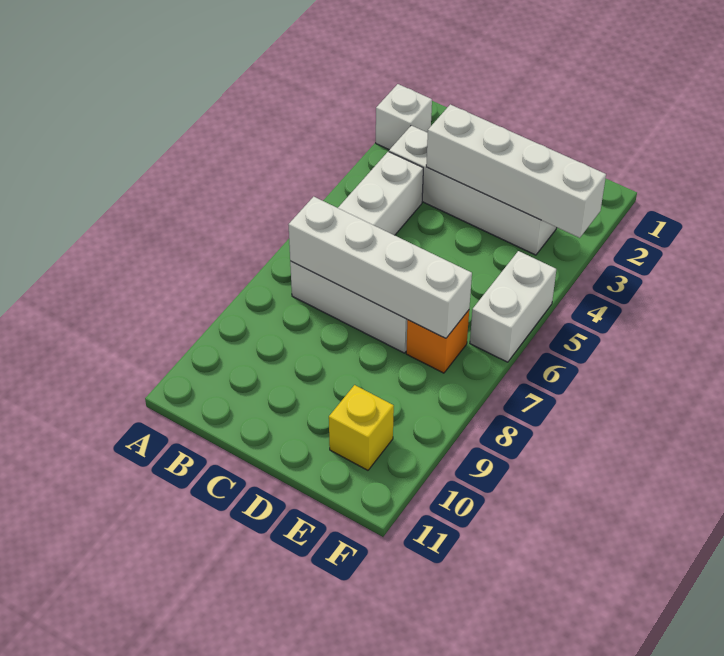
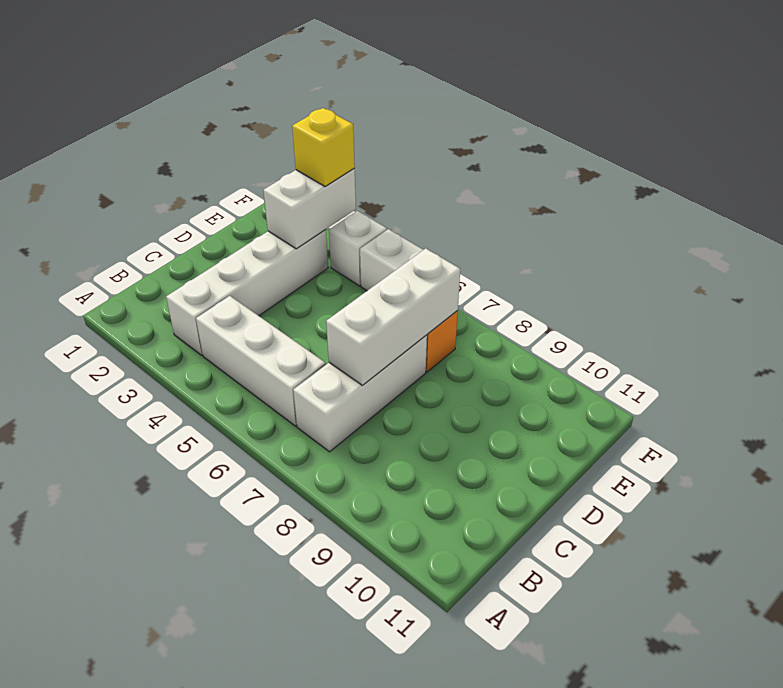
white brick A2 level 1 -> white brick F4 level 1
white brick B7:E7 level 2 -> white brick C7:E7 level 2
white brick C3:F3 level 2 -> white brick E3:F3 level 2
yellow brick E10 level 1 -> yellow brick F3 level 3

